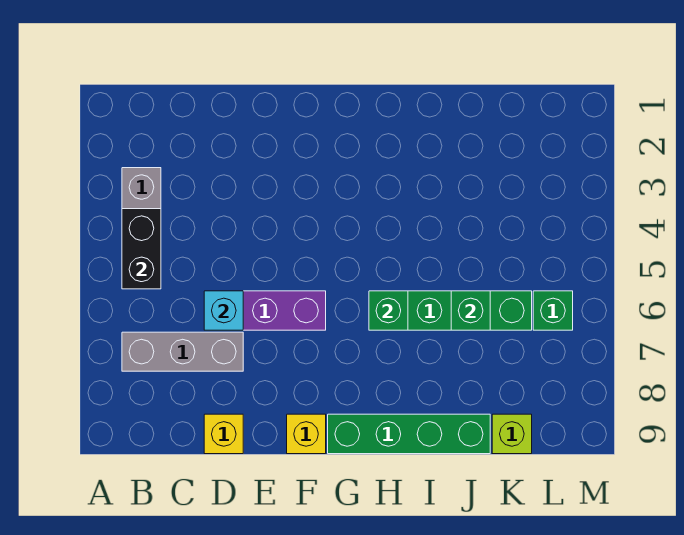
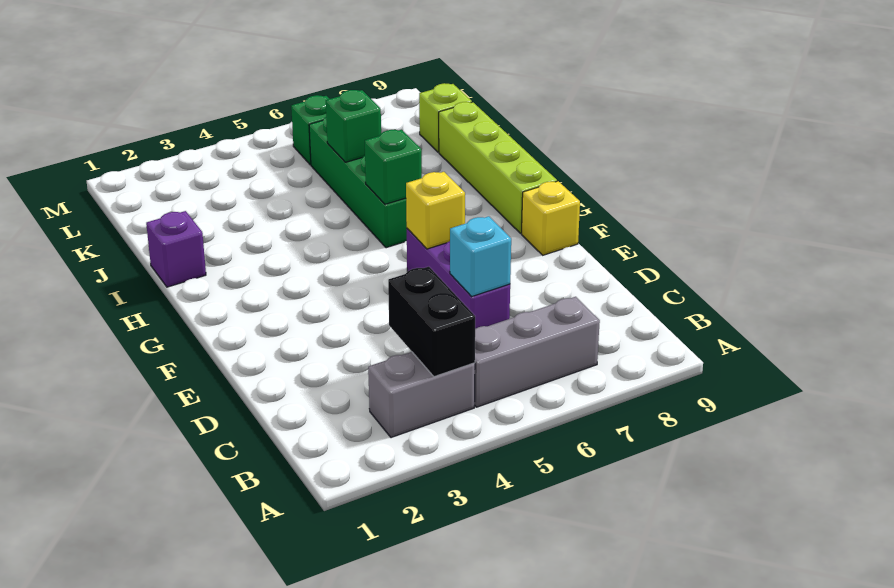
black brick B4:B5 level 2 -> black brick B4:C4 level 2
grey brick B7:D7 level 1 -> grey brick B5:B7 level 1
yellow brick D9 level 1 -> yellow brick F6 level 2
green brick G9:J9 level 1 -> lime brick G9:J9 level 1
none -> purple brick I1 level 1

